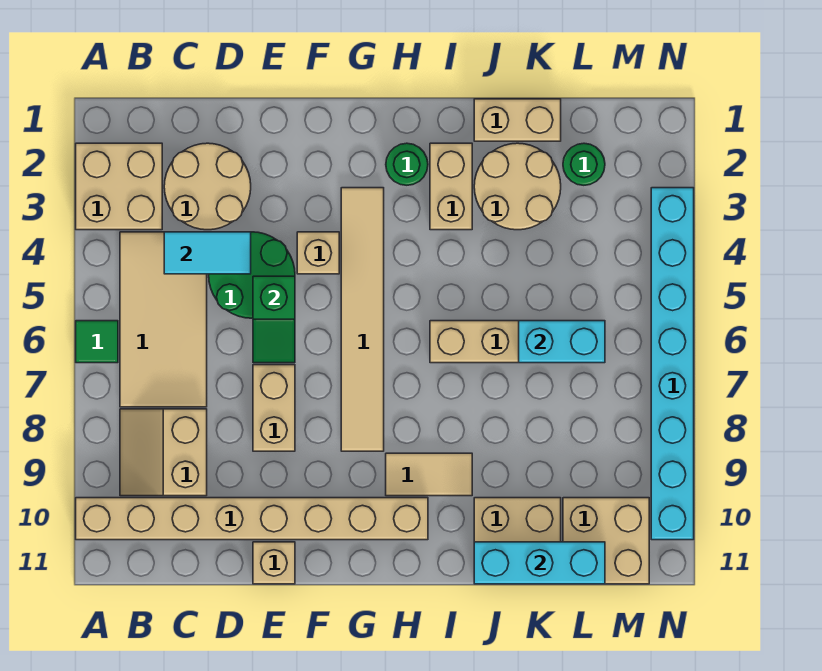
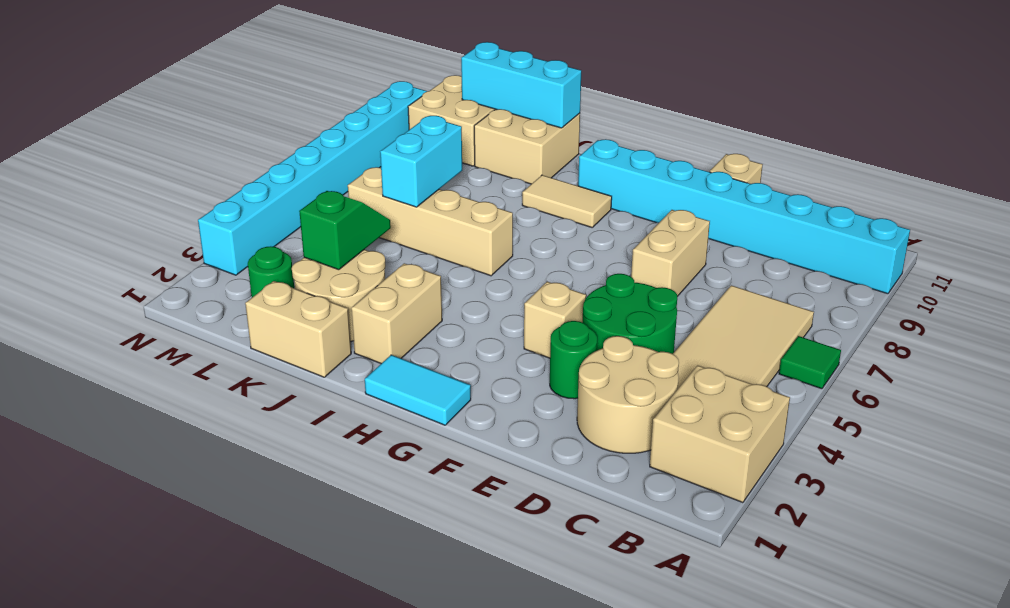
tan brick A10:H10 level 1 -> cyan brick A10:H10 level 1
tan slope B8:C9 level 1 top C -> none
cyan tile C4:D4 level 2 -> cyan tile G1:H1 level 1
green slope E5:E6 level 2 top 5 -> green slope K3:K4 level 2 top 3
tan tile G3:G8 level 1 -> none
green round brick H2 level 1 -> green round brick E3 level 1
cyan brick K6:L6 level 2 -> cyan brick K6:K7 level 2

